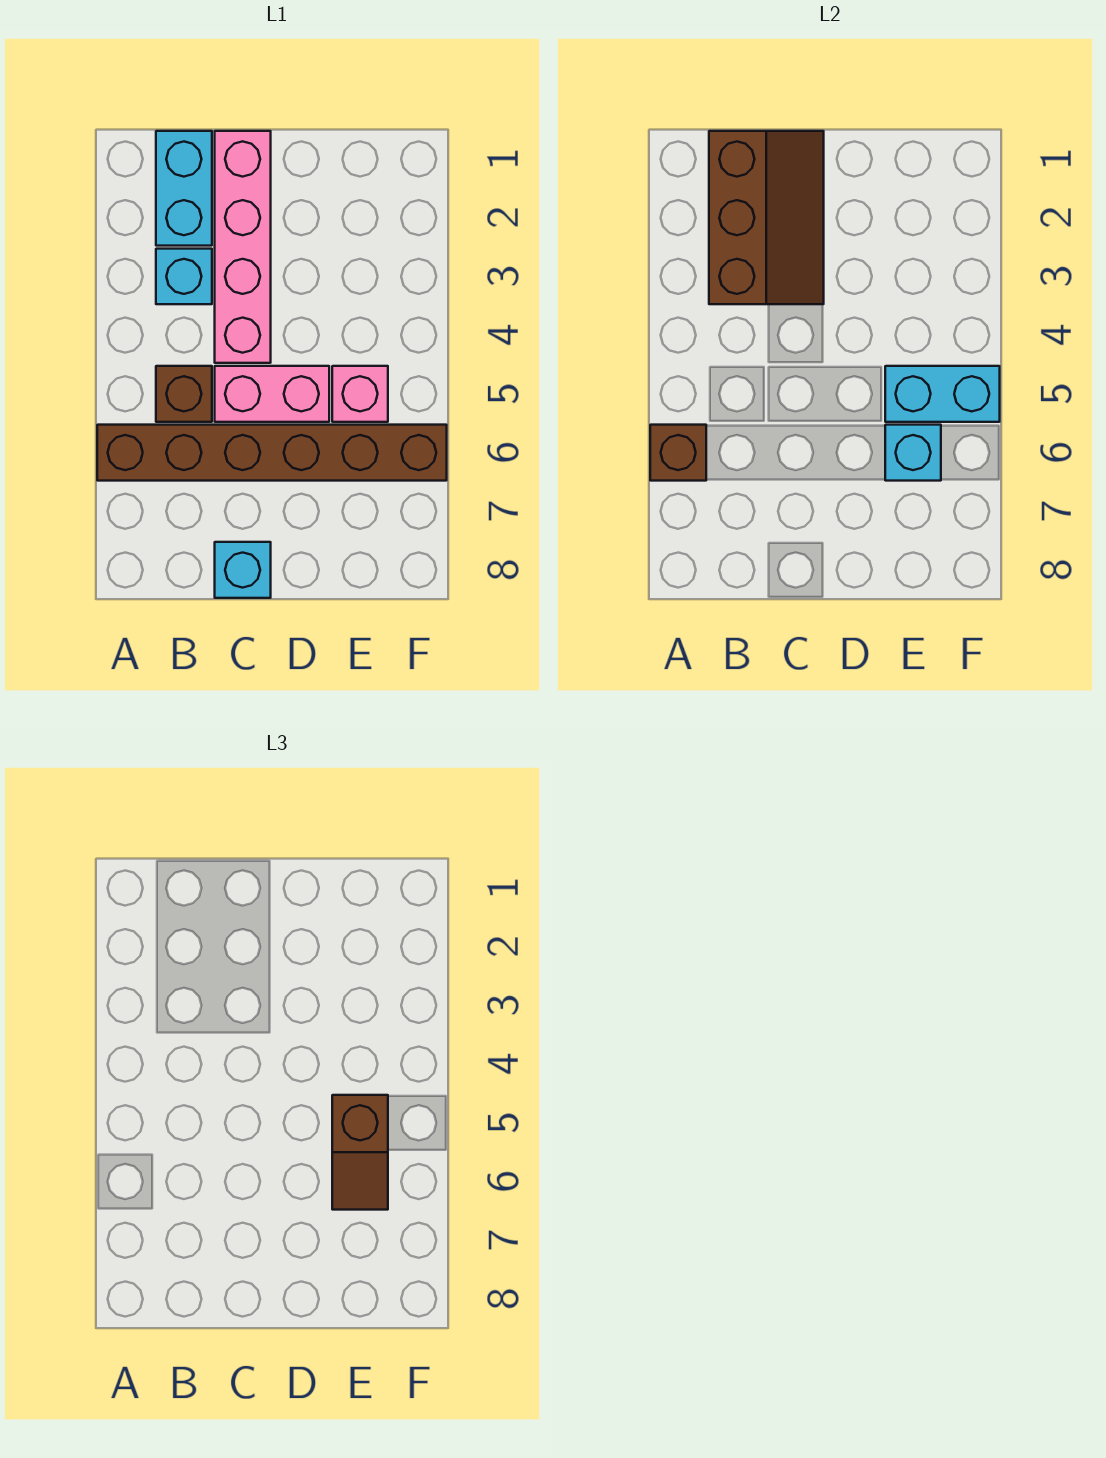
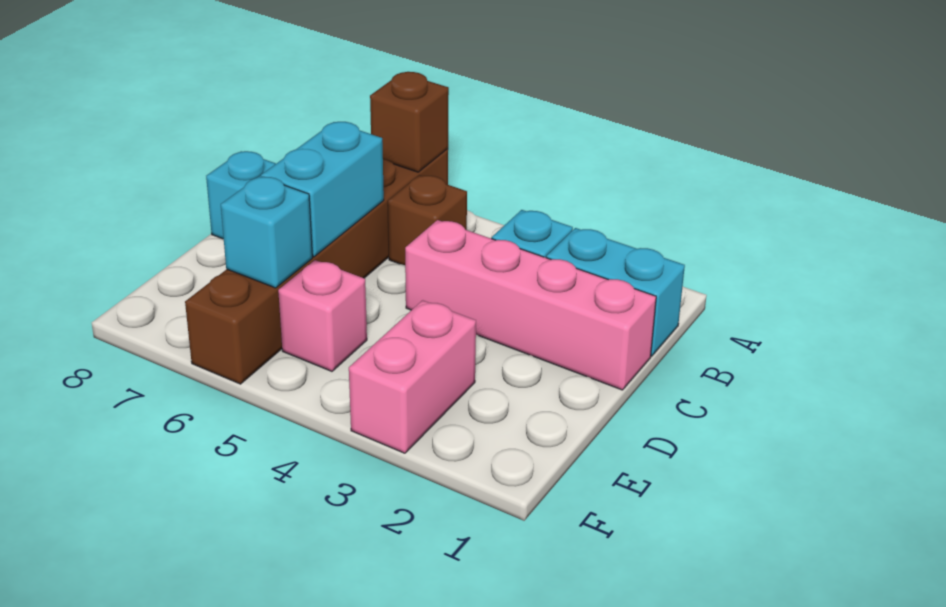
brown slope B1:C3 level 2 top B -> none
pink brick C5:D5 level 1 -> pink brick E3:F3 level 1
cyan brick E5:F5 level 2 -> cyan brick C6:D6 level 2
brown slope E5:E6 level 3 top 5 -> none

